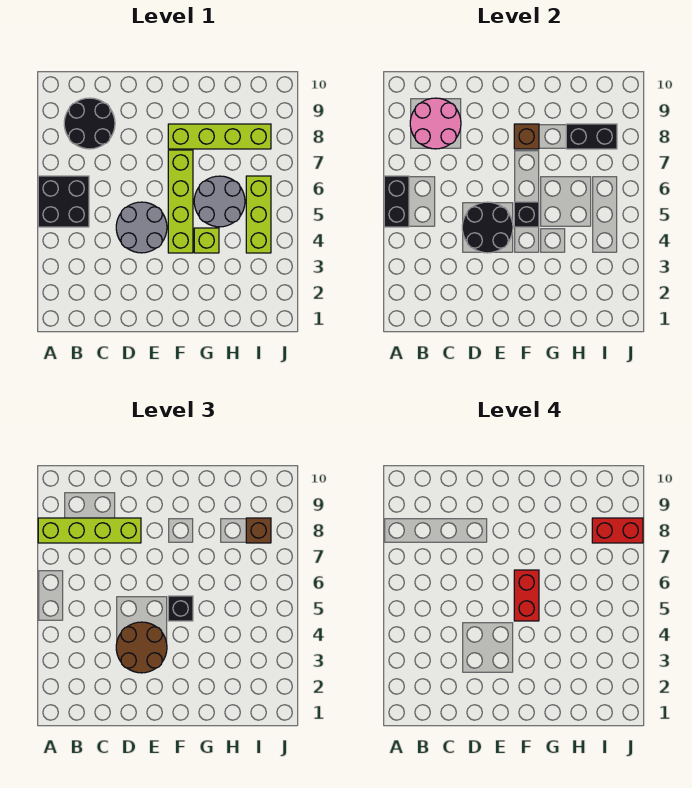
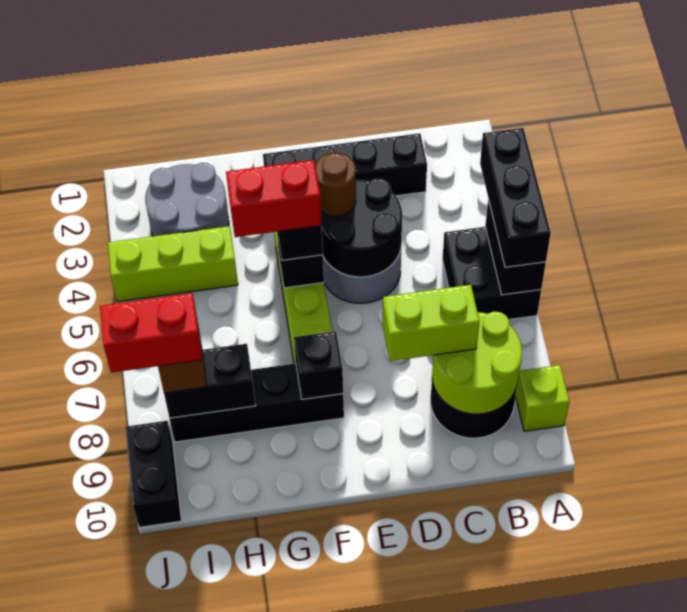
none -> black brick A4:A6 level 3
lime brick A8:D8 level 3 -> lime brick C8:D8 level 3
pink round brick B8:C9 level 2 -> lime round brick B8:C9 level 2
none -> black brick C2:F2 level 1
brown round brick D3:E4 level 3 -> brown round brick E4 level 3
red brick F5:F6 level 4 -> red brick F5:G5 level 4
lime brick F8:I8 level 1 -> black brick F8:I8 level 1
brown brick F8 level 2 -> black brick F8 level 2
lime brick G4 level 1 -> lime brick A9 level 1
grey round brick G5:H6 level 1 -> grey round brick H2:I3 level 1
lime brick I4:I6 level 1 -> lime brick H4:J4 level 1
none -> black brick J9:J10 level 1

